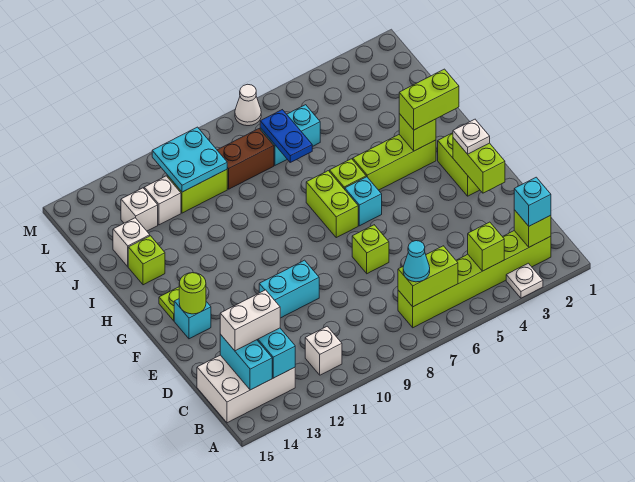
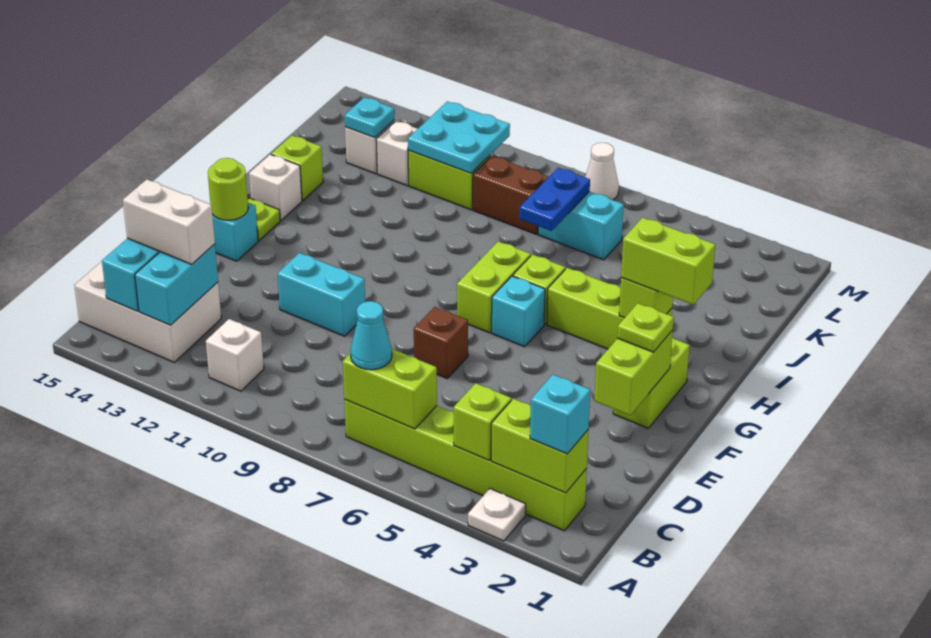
lime brick B2 level 2 -> lime brick B2:B3 level 2
lime brick E7 level 1 -> brown brick E7 level 1
white plate F2 level 3 -> lime plate F2 level 3
white brick J14 level 1 -> white brick H14 level 1
none -> cyan plate K13 level 2

